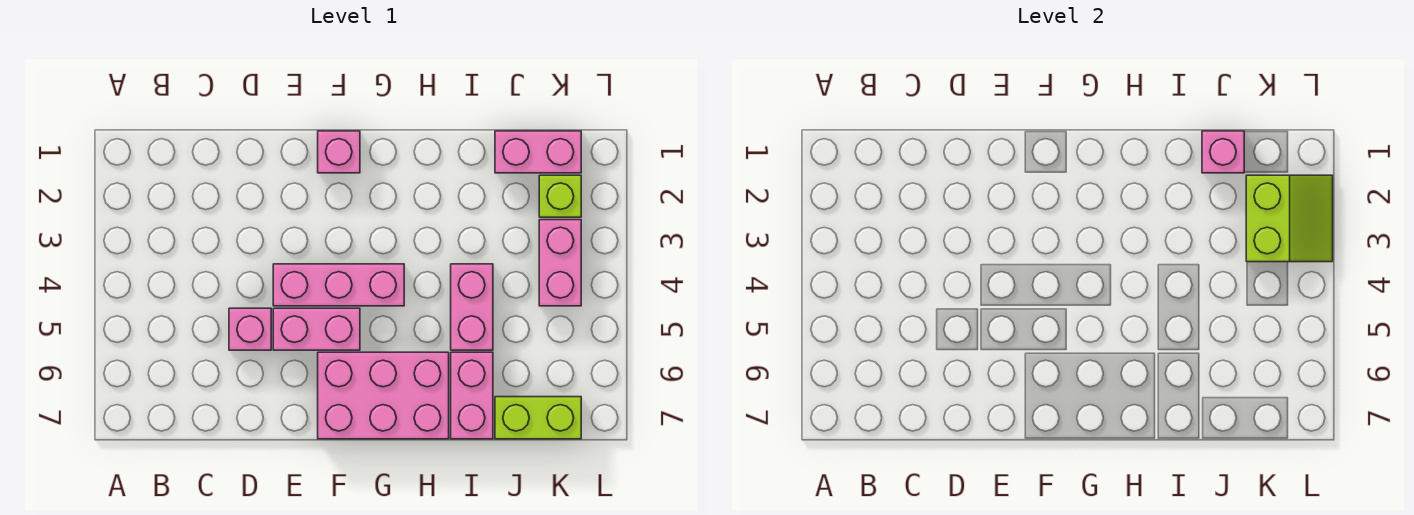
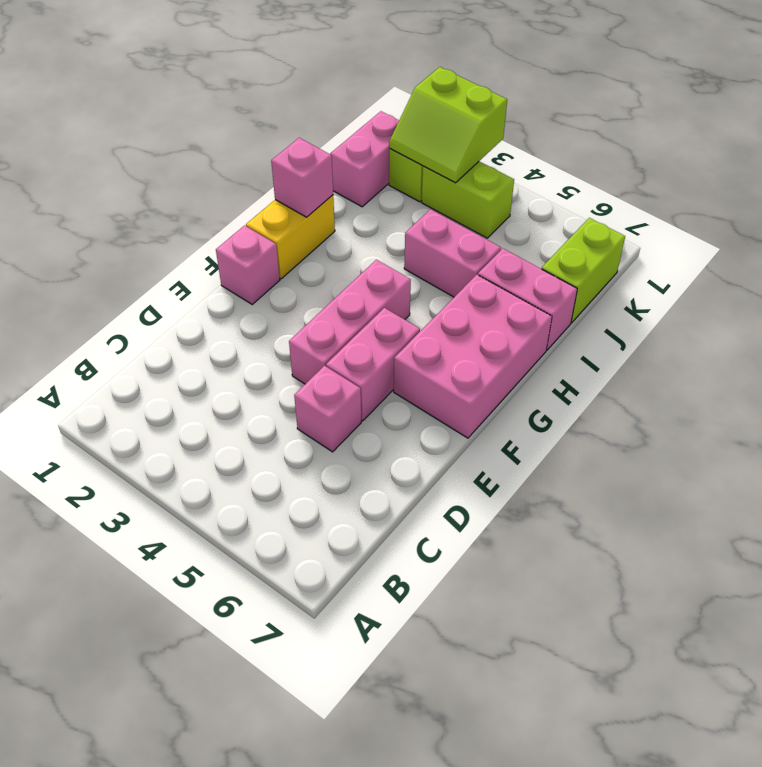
none -> yellow brick G1:H1 level 1
pink brick J1 level 2 -> pink brick H1 level 2
lime slope K2:L3 level 2 top K -> lime slope K2:L3 level 2 top L
pink brick K3:K4 level 1 -> lime brick K3:K4 level 1

